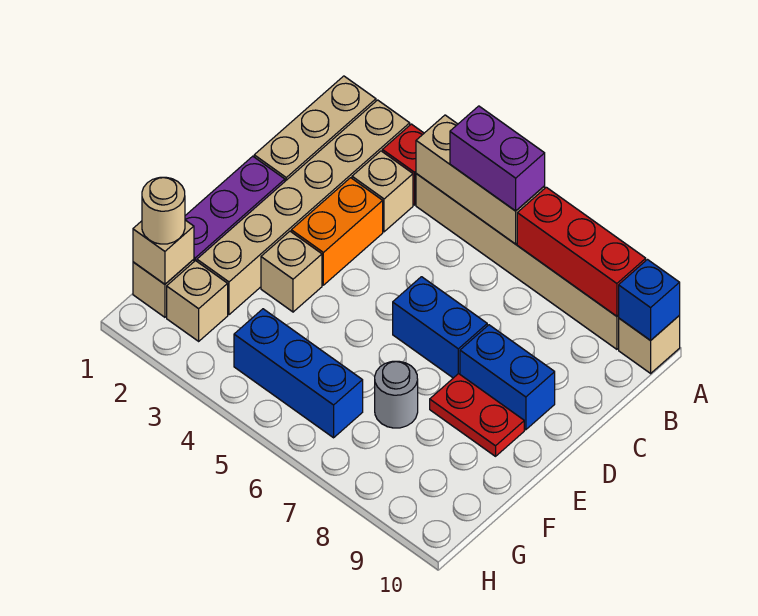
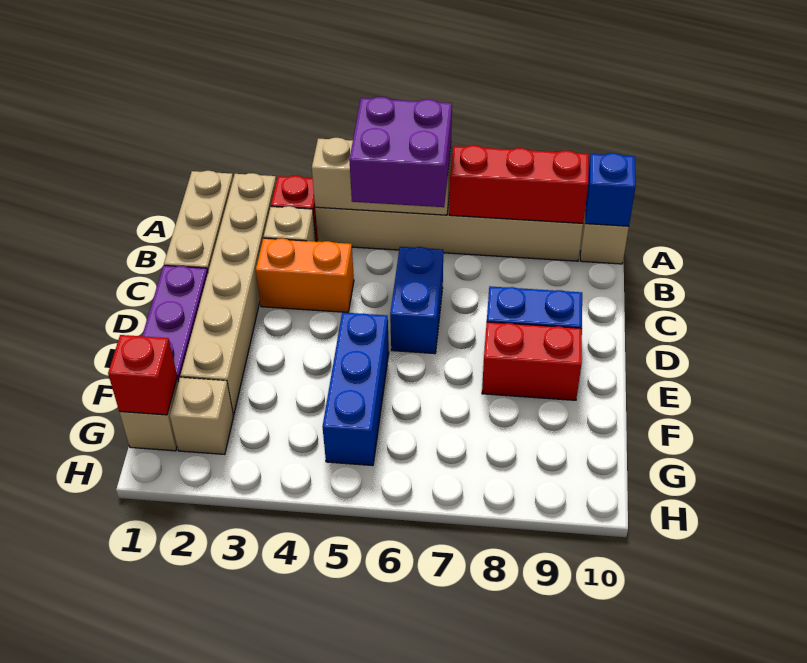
purple brick A5:A6 level 3 -> purple brick A5:B6 level 3
orange brick C3:D3 level 1 -> orange brick C3:C4 level 1
blue brick D6:D7 level 1 -> blue brick C6:D6 level 1
tan brick E3 level 1 -> none
red plate E8:E9 level 1 -> red brick E8:E9 level 1
grey round brick F7 level 1 -> none
tan brick G1 level 2 -> red brick G1 level 2
tan round brick G1 level 3 -> none
blue brick G4:G6 level 1 -> blue brick E5:G5 level 1

